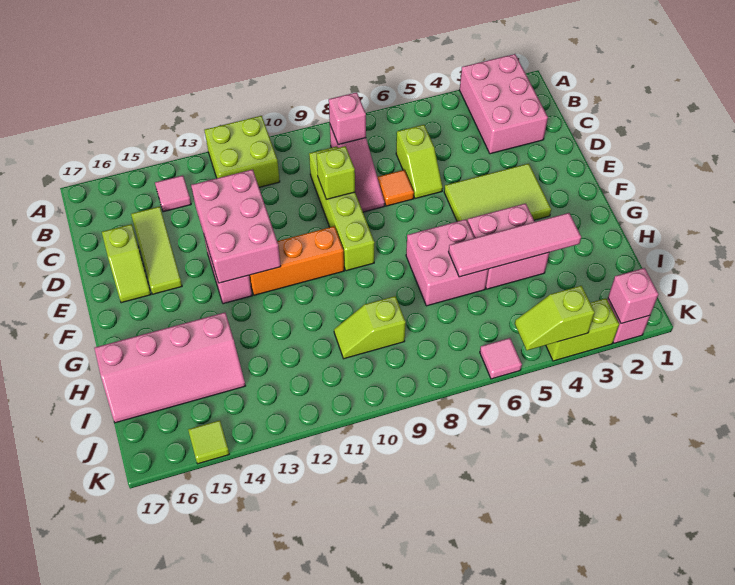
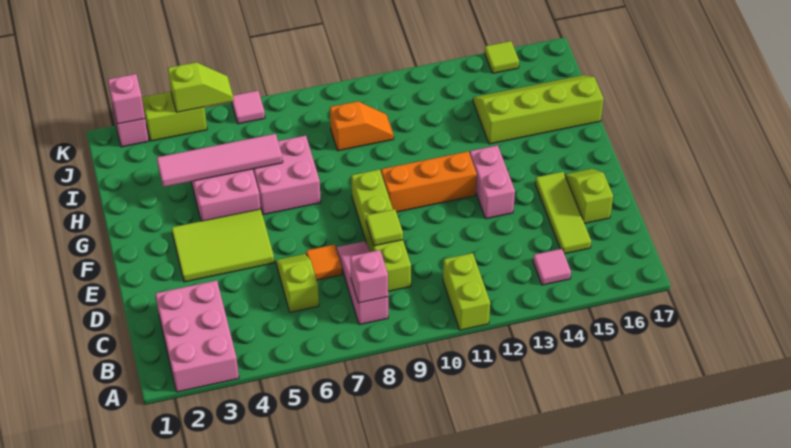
lime brick A11:B12 level 1 -> lime brick A11:B11 level 1
lime brick D9 level 2 -> lime tile D9 level 2
pink brick D12:F13 level 2 -> none
pink slope H14:I17 level 1 top H -> lime slope H14:I17 level 1 top H
lime slope I9:I10 level 1 top 9 -> orange slope I9:I10 level 1 top 9

